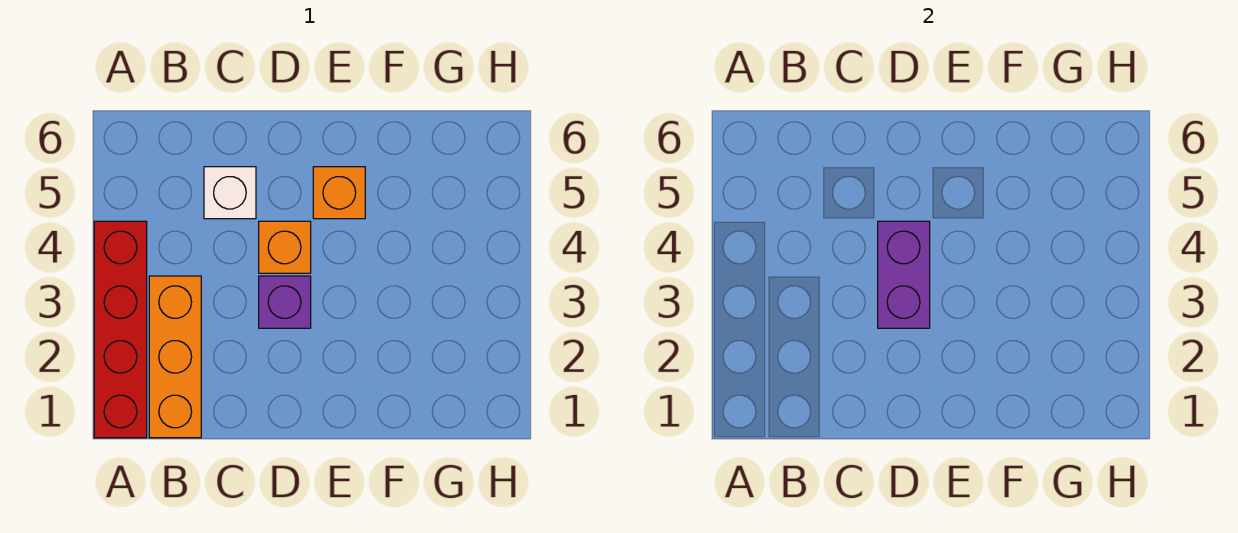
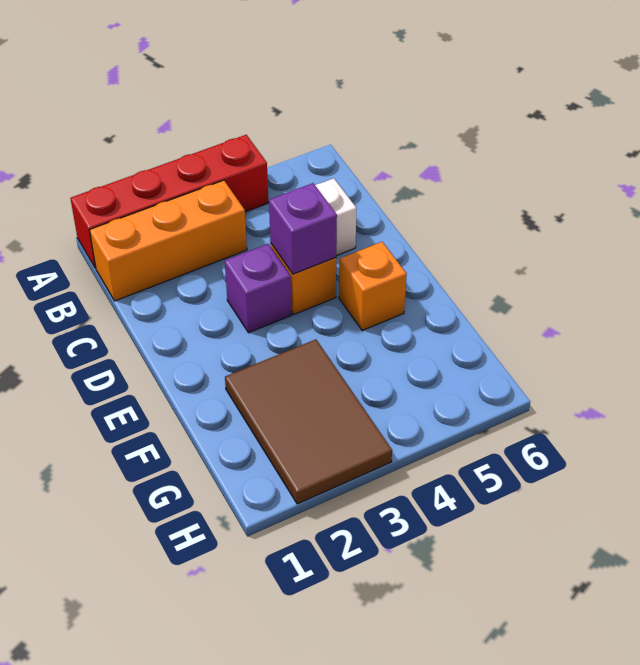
purple brick D3:D4 level 2 -> purple brick D4 level 2
none -> brown tile F2:H3 level 1

